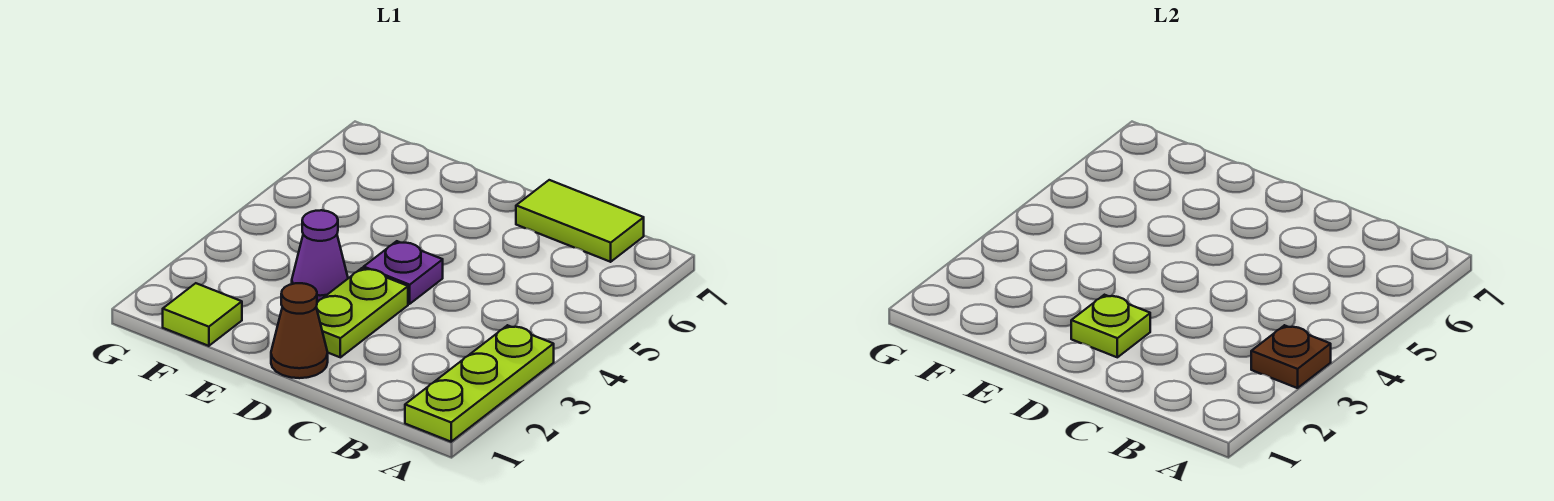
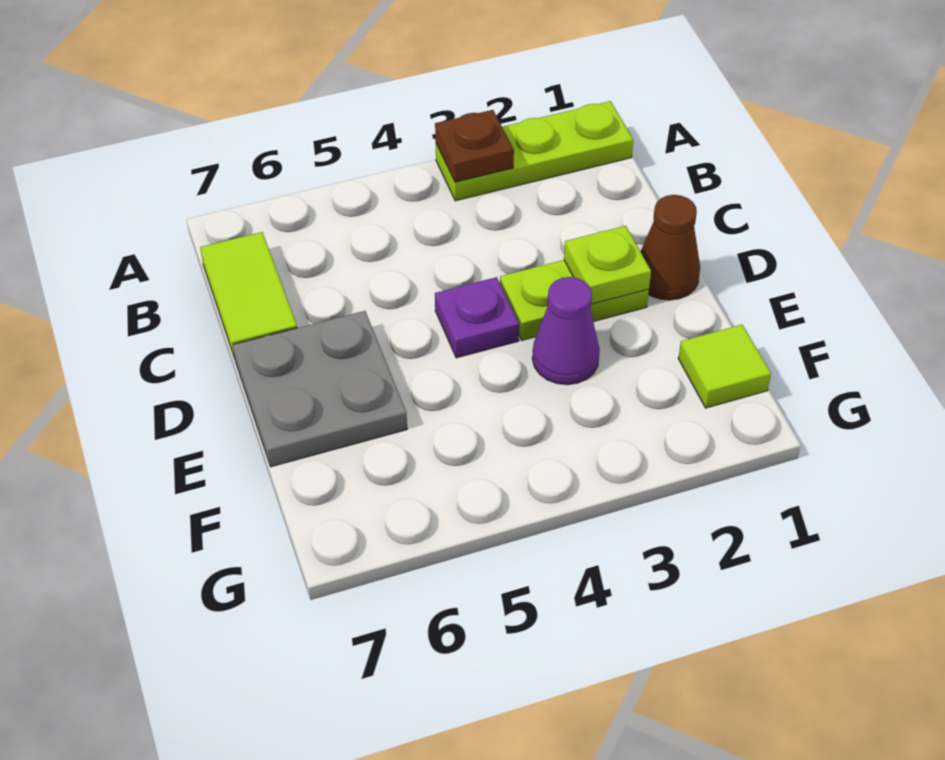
none -> grey plate D6:E7 level 1

